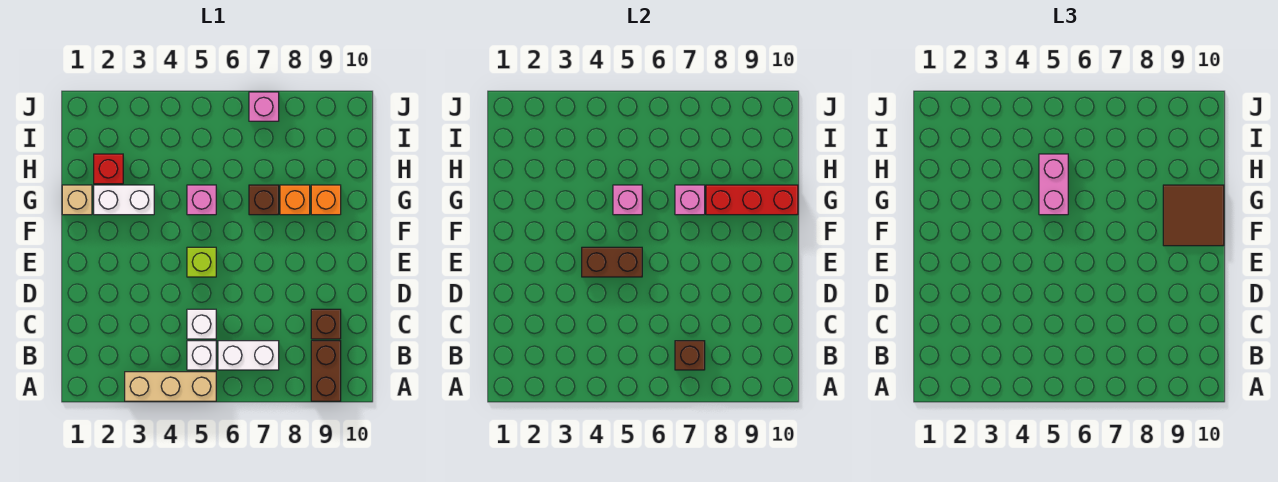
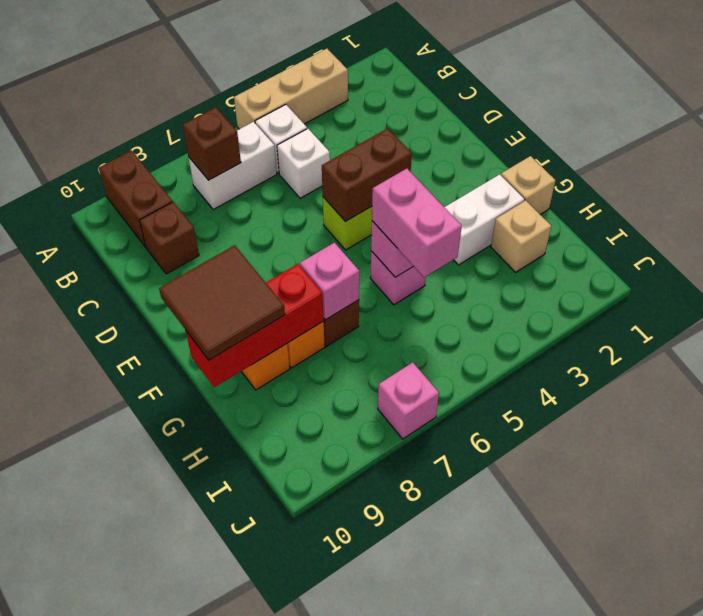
red brick H2 level 1 -> tan brick H2 level 1

